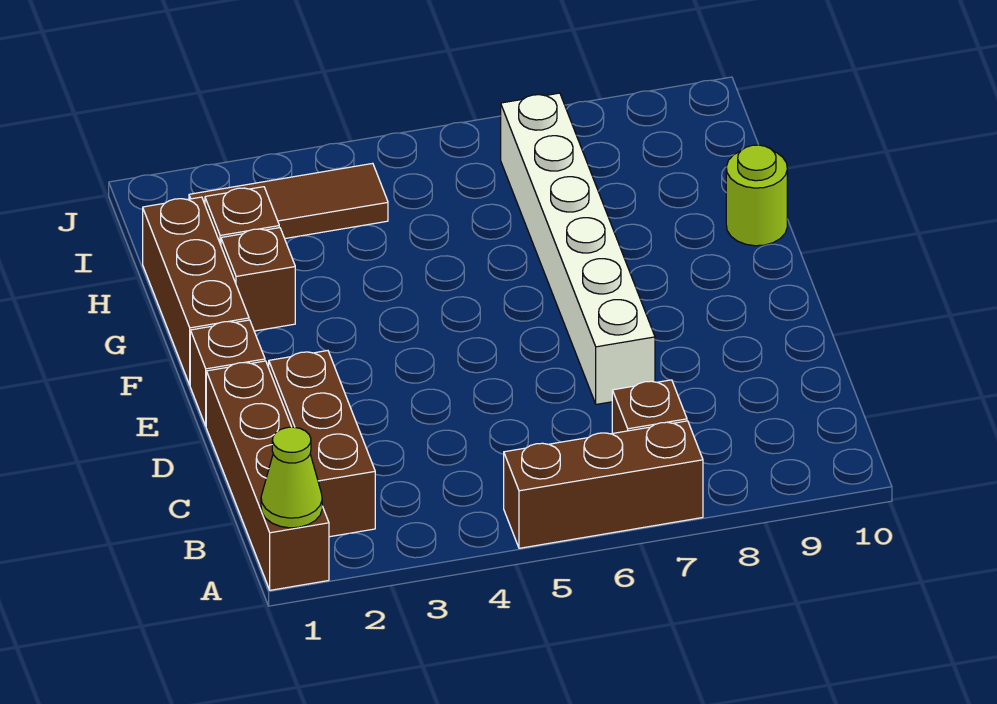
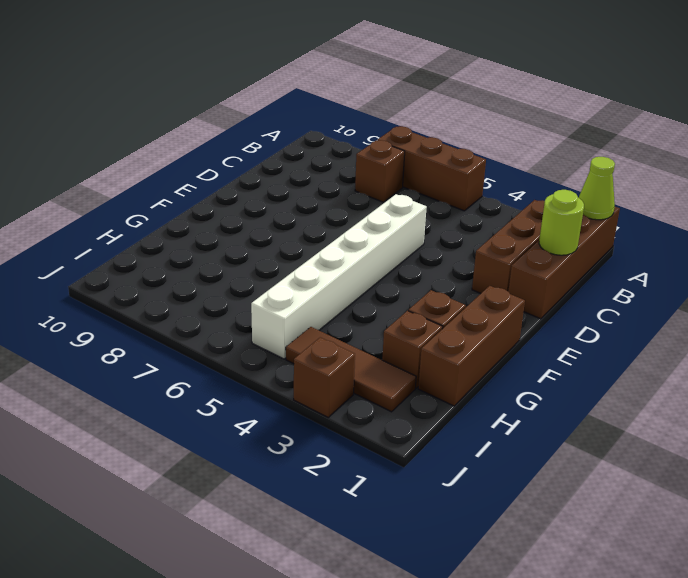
white brick D7:I7 level 1 -> white brick D5:I5 level 1
brown brick E1 level 1 -> brown brick J3 level 1
lime round brick G10 level 1 -> lime round brick C1 level 2

